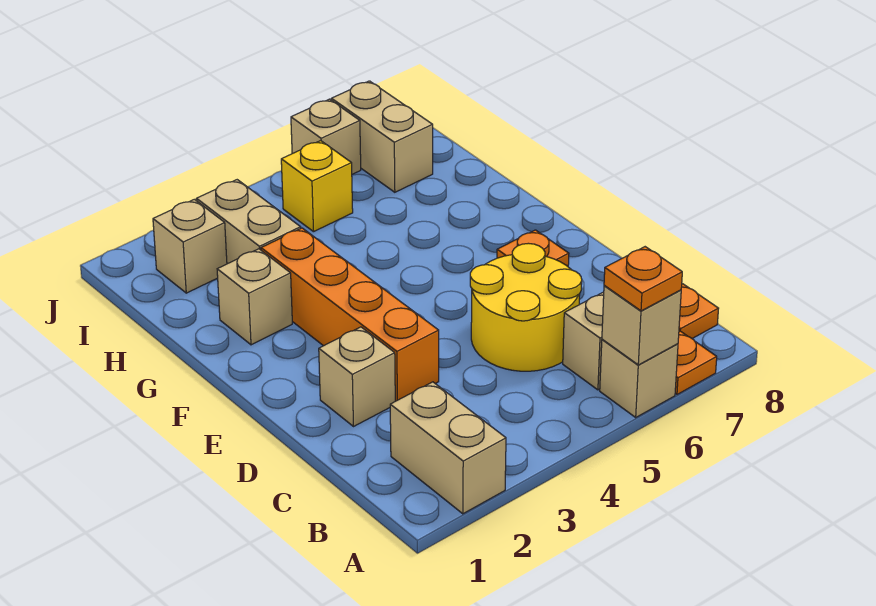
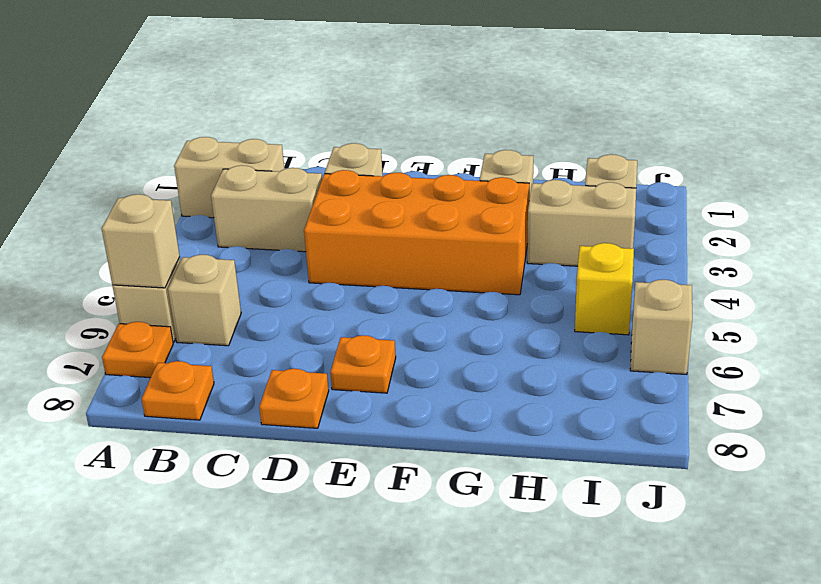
orange plate A6 level 3 -> orange plate D8 level 1
yellow round brick C5:D6 level 1 -> none
orange brick D3:G3 level 1 -> orange brick D3:G4 level 1
tan brick I7:J7 level 1 -> tan brick B3:C3 level 1

